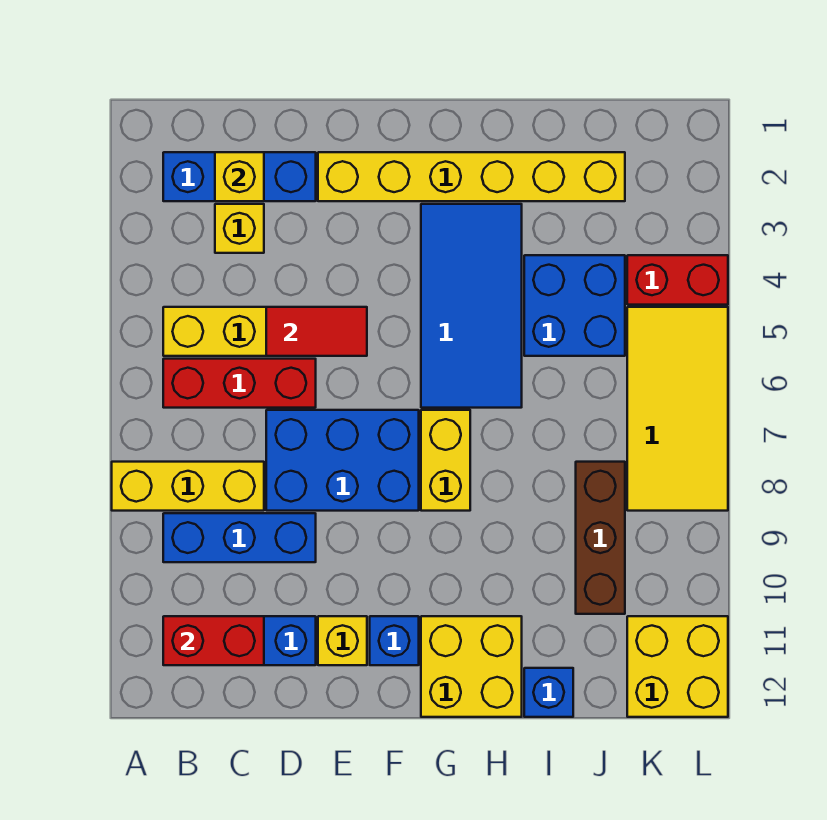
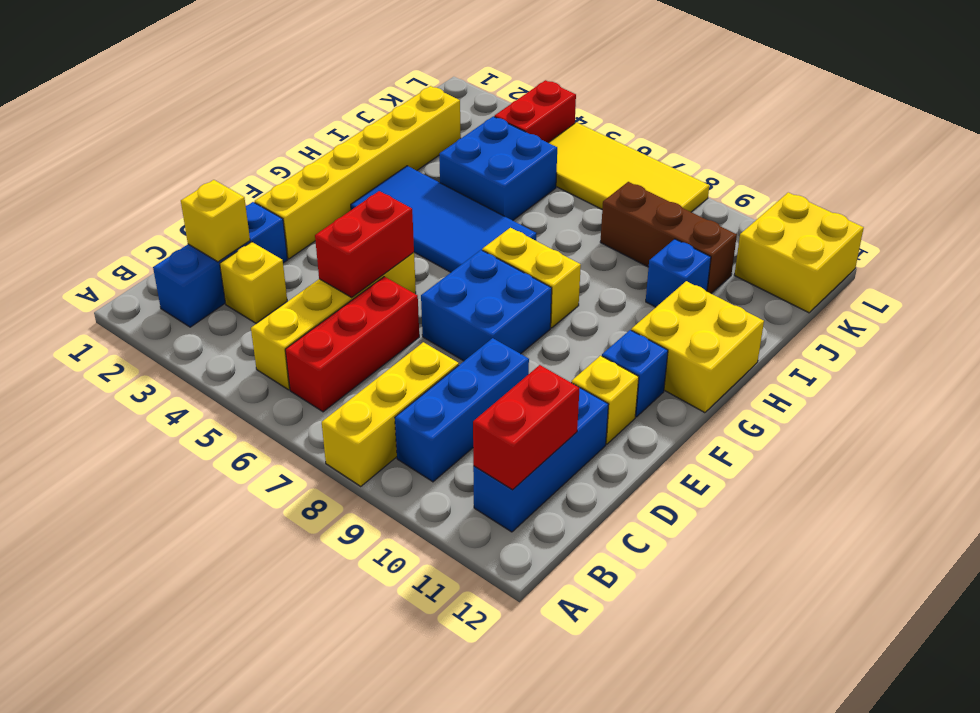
red tile D5:E5 level 2 -> red brick D5:E5 level 2
blue brick D7:F8 level 1 -> blue brick E7:F8 level 1
blue brick I12 level 1 -> blue brick I10 level 1

